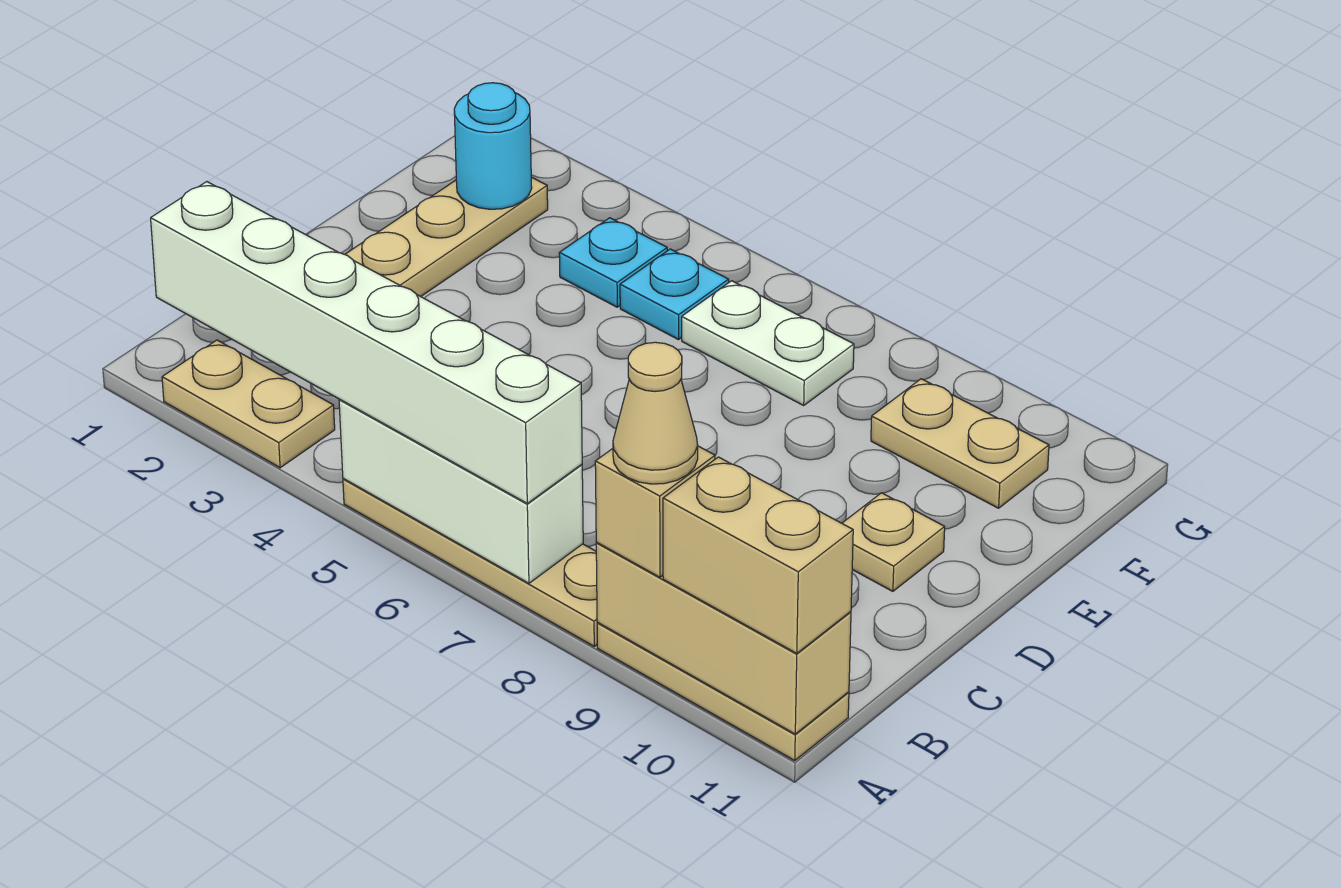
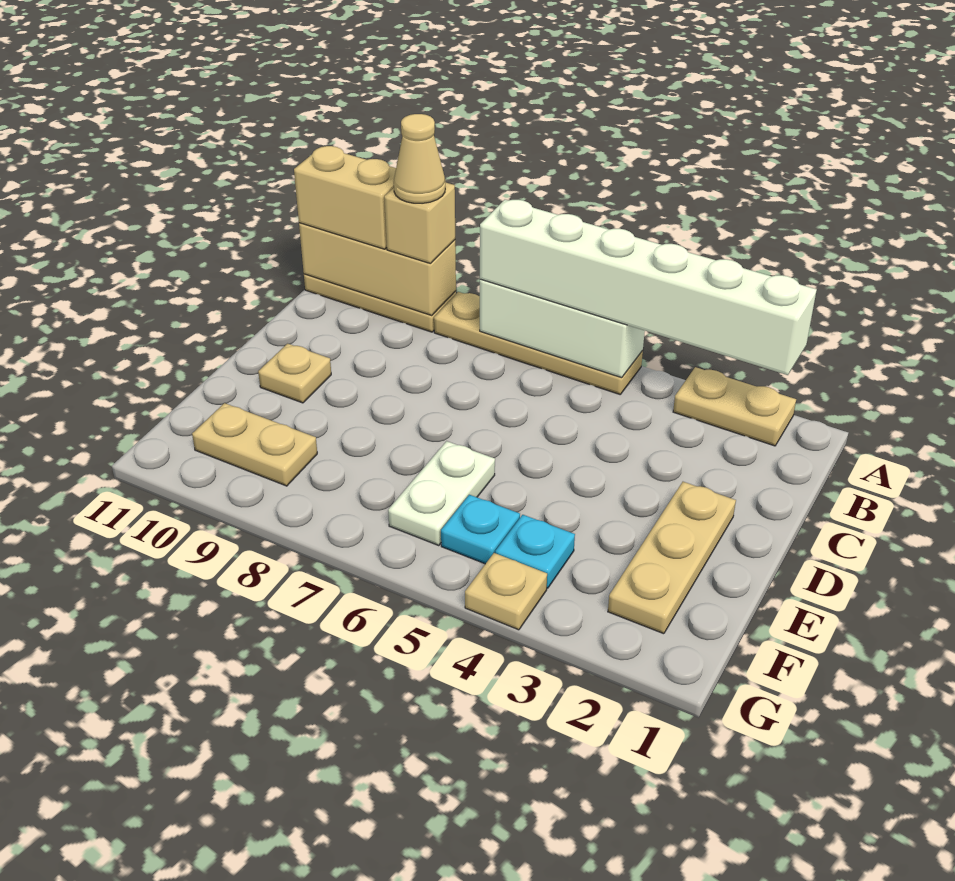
cyan round brick F2 level 2 -> none
white plate F6:F7 level 1 -> white plate E6:F6 level 1
none -> tan plate G4 level 1

